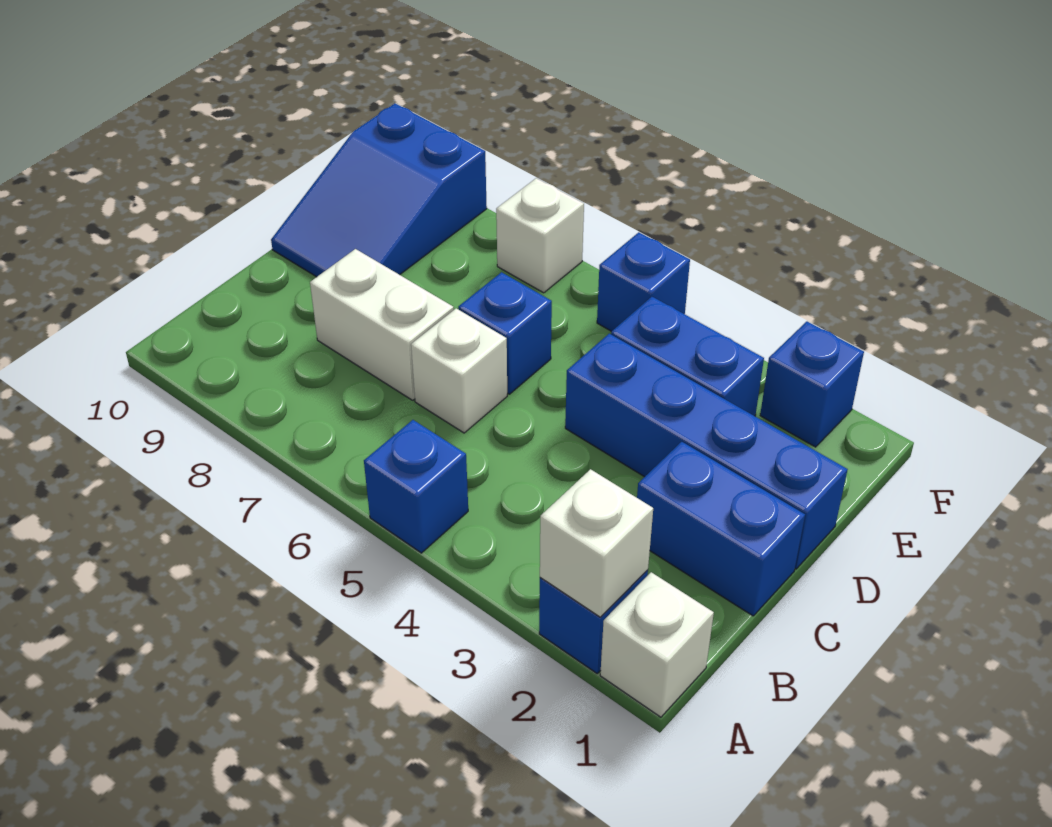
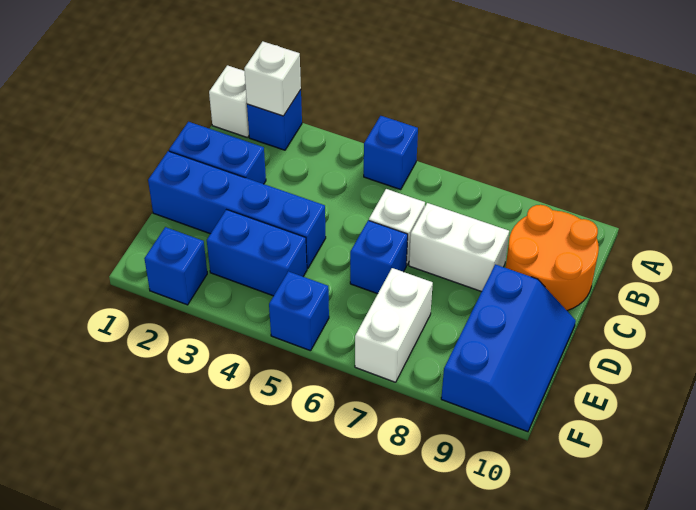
none -> orange round brick B9:C10 level 1
blue slope D9:F10 level 1 top F -> blue slope D9:F10 level 1 top 9
white brick F7 level 1 -> white brick E7:F7 level 1

